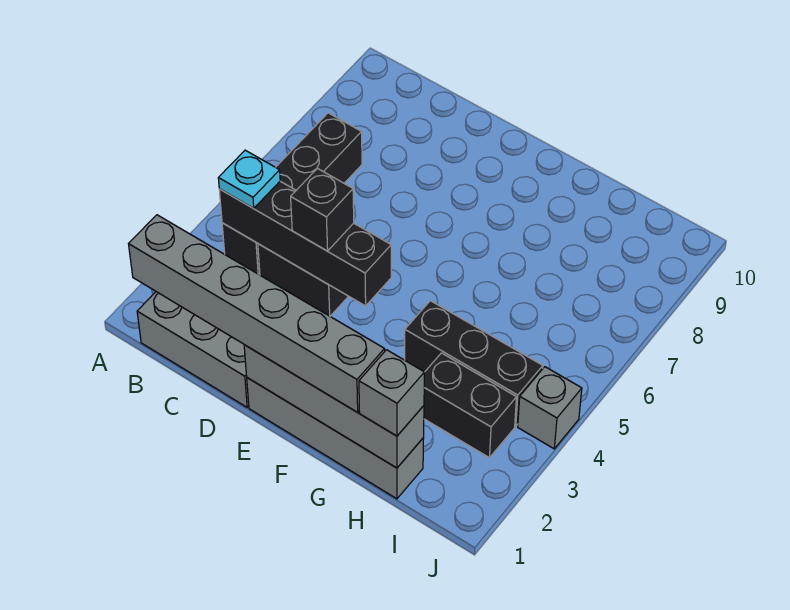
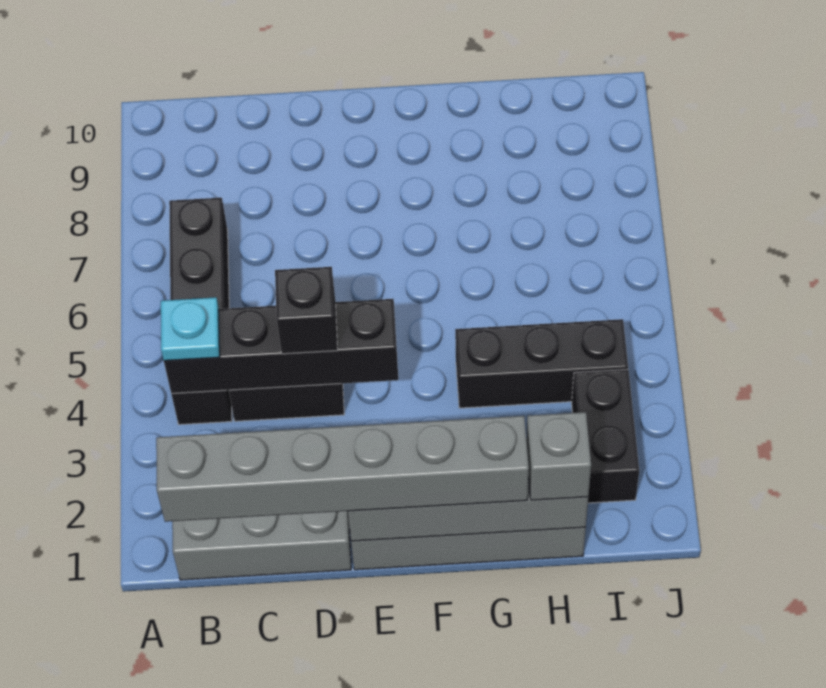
black brick H3:I3 level 1 -> black brick I2:I3 level 1
grey brick J4 level 1 -> none

